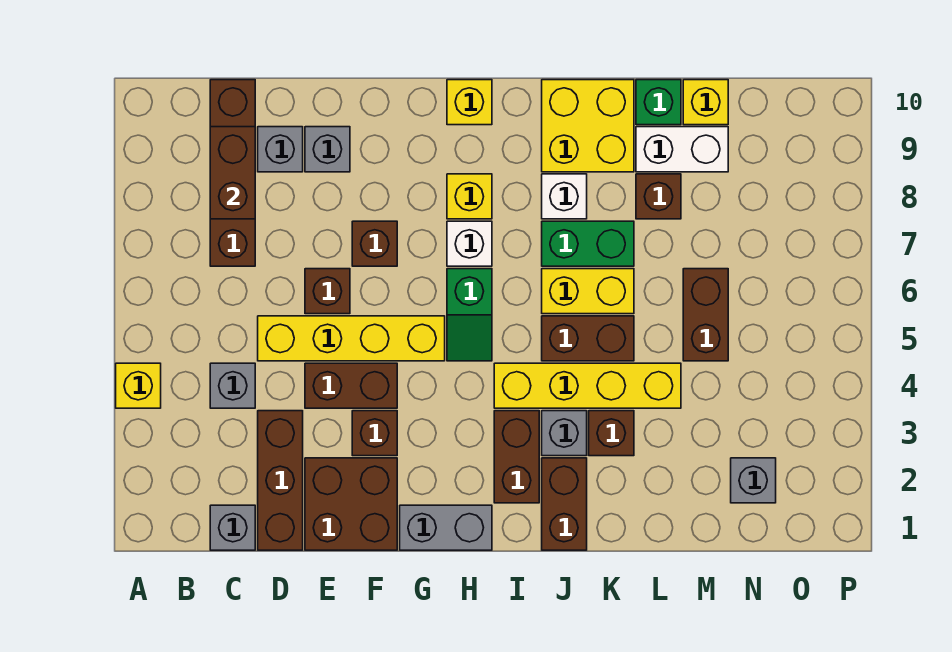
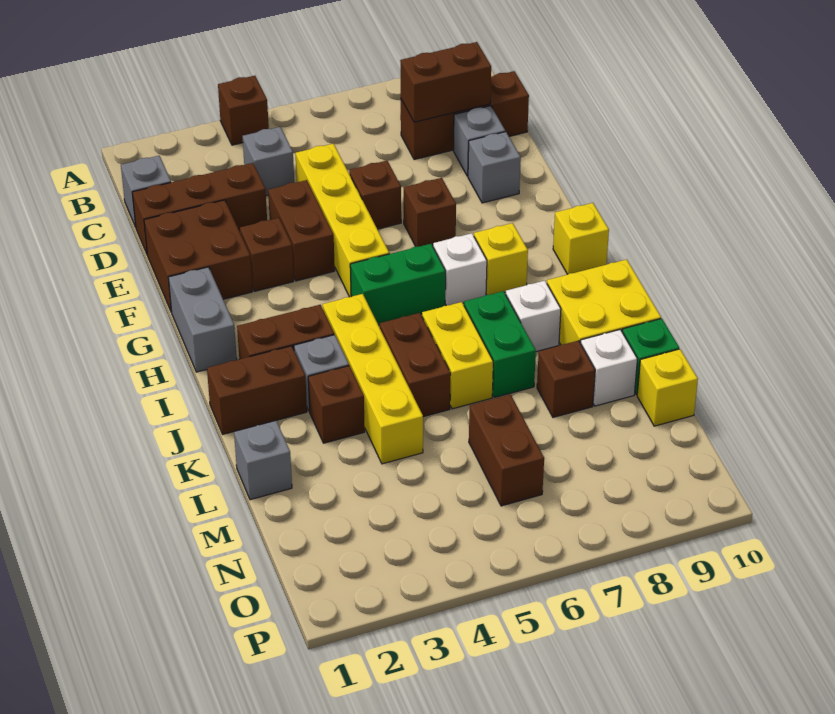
yellow brick A4 level 1 -> brown brick A4 level 1
brown brick C7:C10 level 1 -> brown brick C8:C10 level 1
green slope H5:H6 level 1 top 6 -> green brick H5:H6 level 1
white brick L9:M9 level 1 -> white brick L9 level 1
brown brick M5:M6 level 1 -> brown brick M6:N6 level 1
grey brick N2 level 1 -> grey brick L1 level 1

